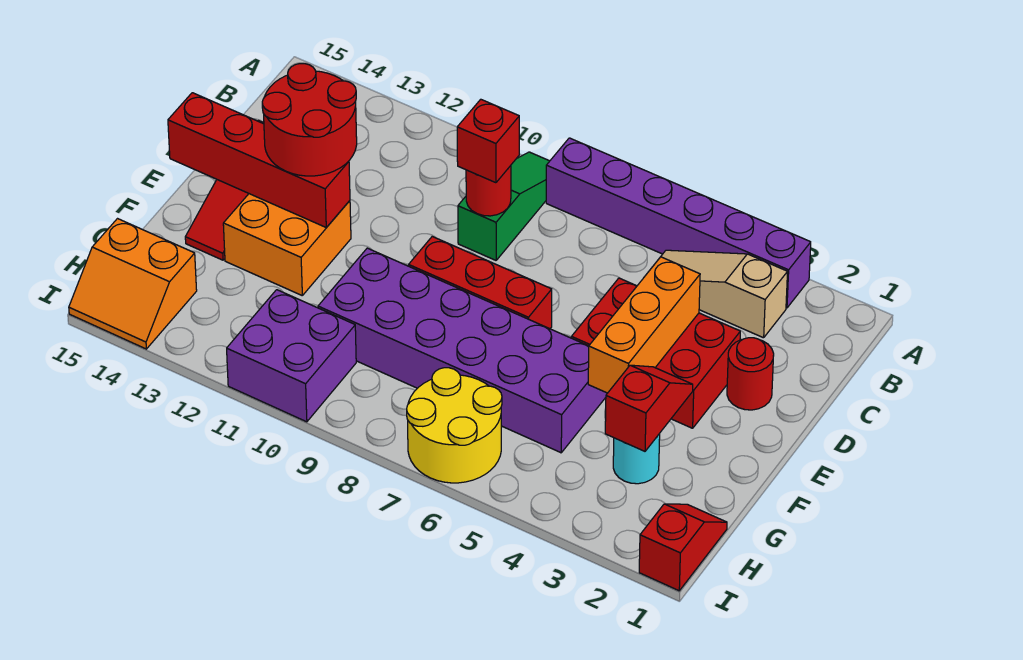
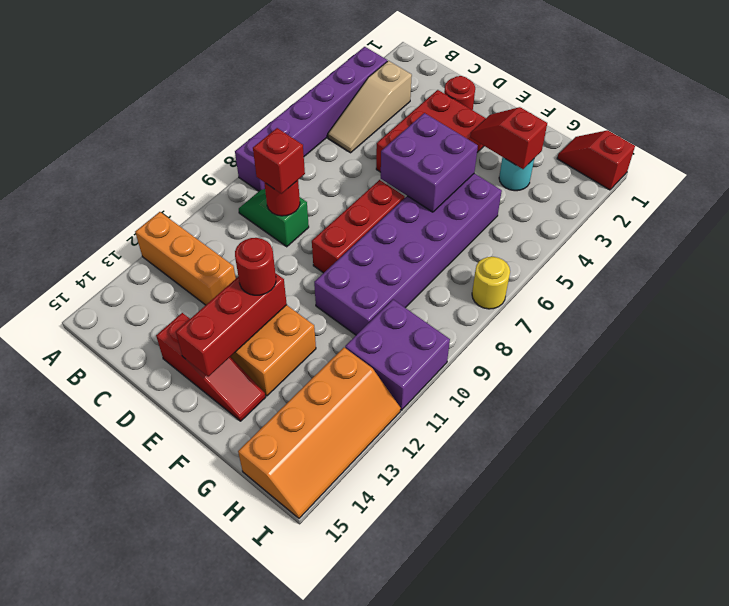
green slope A9:C9 level 1 top C -> green slope B9:C9 level 1 top C
orange brick D4:F4 level 2 -> orange brick A12:C12 level 1
red round brick D12:E13 level 3 -> red round brick E12 level 3
none -> purple brick E5:F6 level 2
red brick E12:E15 level 2 -> red brick E12:E14 level 2
yellow round brick H6:I7 level 1 -> yellow round brick I7 level 1
orange slope H14:I15 level 1 top H -> orange slope H12:I15 level 1 top H

